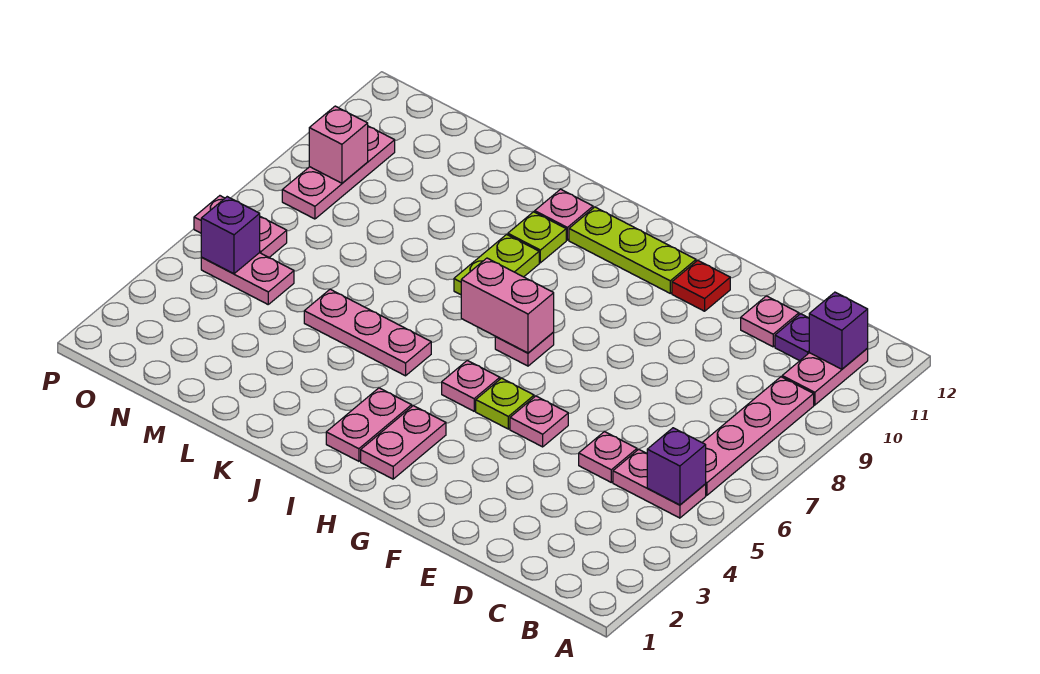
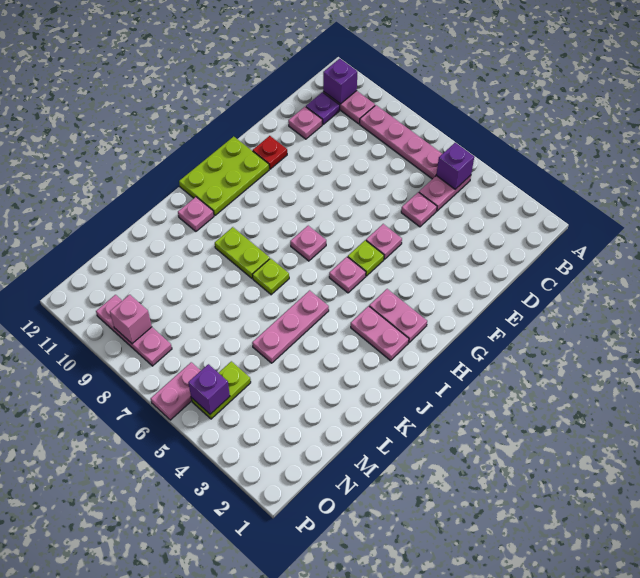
lime plate G11:I11 level 1 -> lime plate G11:I12 level 1
pink brick H7:I7 level 2 -> none
lime plate J10 level 1 -> lime plate J7 level 1
pink plate N5:O5 level 1 -> lime plate N5:O5 level 1

